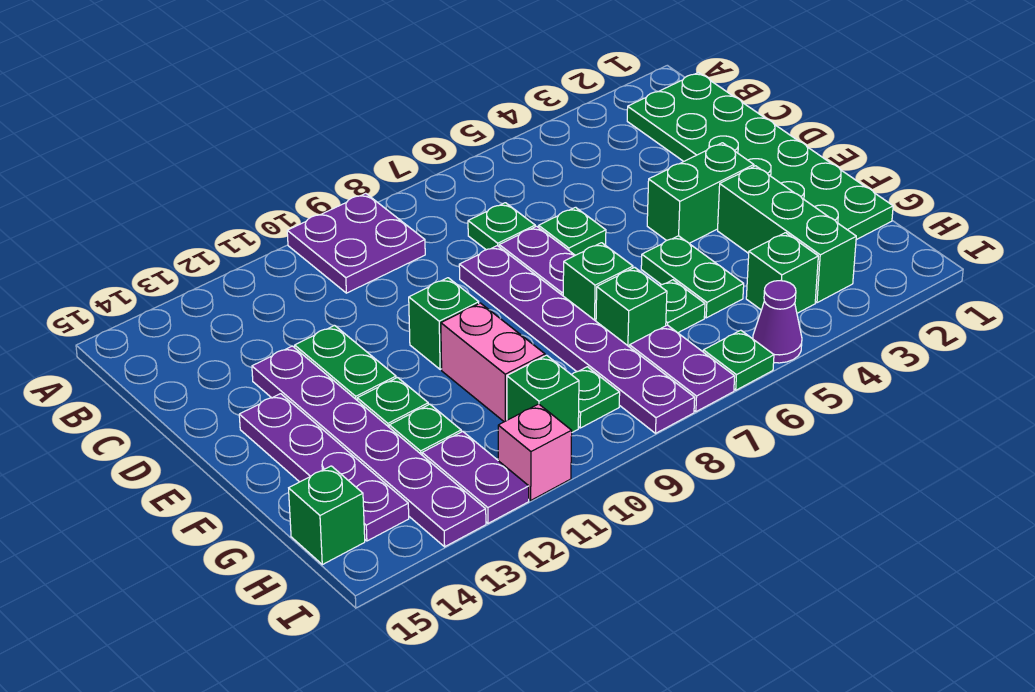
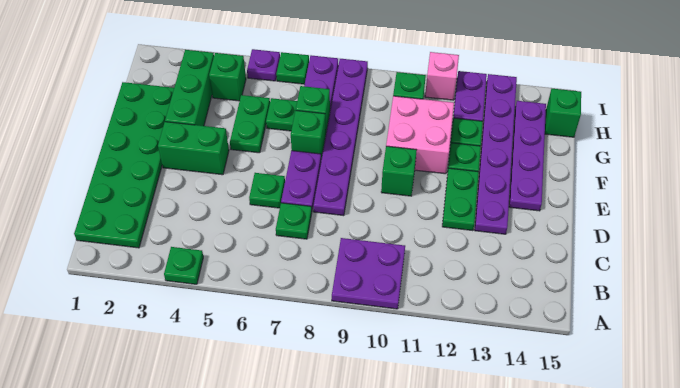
pink brick F10:G10 level 1 -> pink brick F10:G11 level 1
green plate H9 level 1 -> green plate A4 level 1
purple cone I5 level 1 -> purple plate I5 level 1

